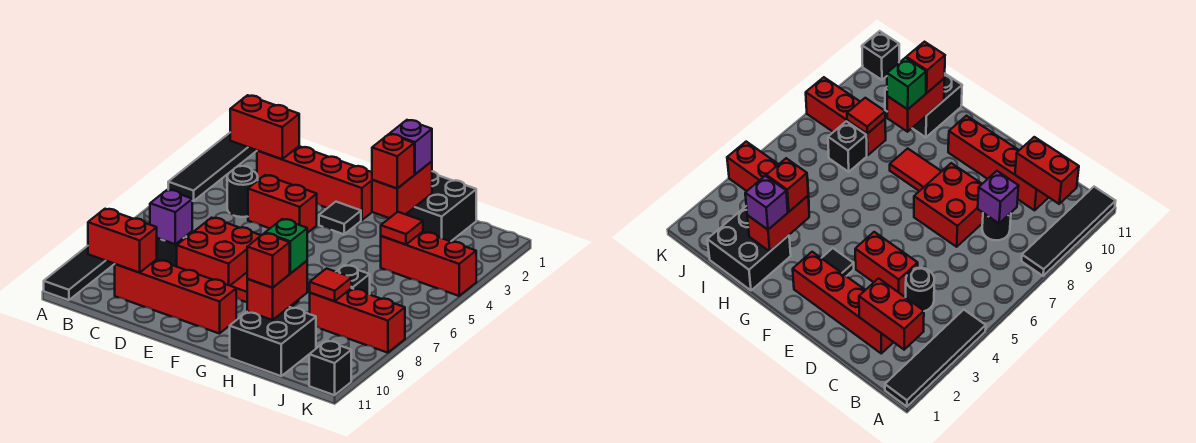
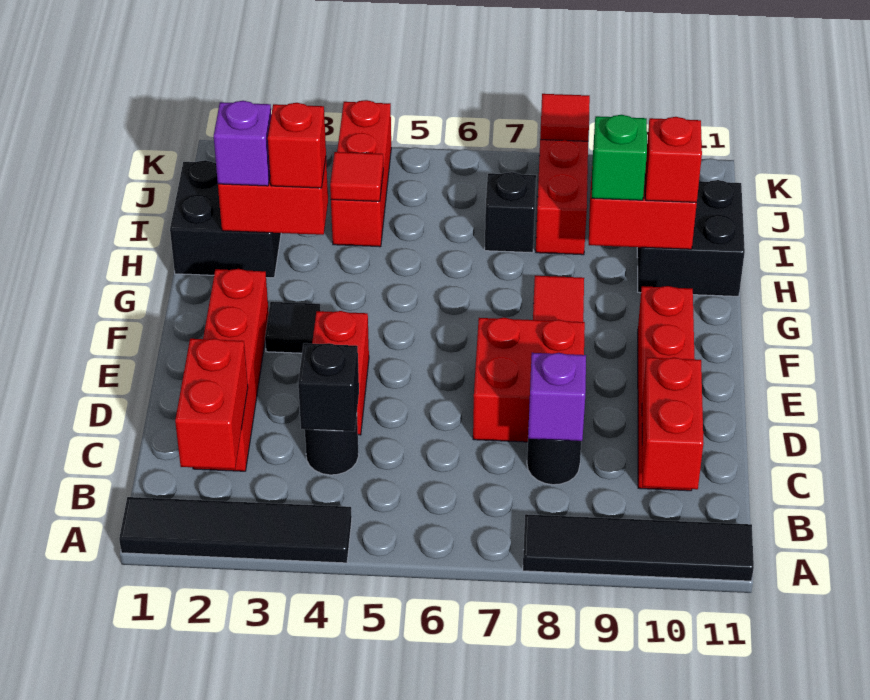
red tile I8 level 2 -> red tile K8 level 2
black brick K11 level 1 -> black brick C4 level 2

